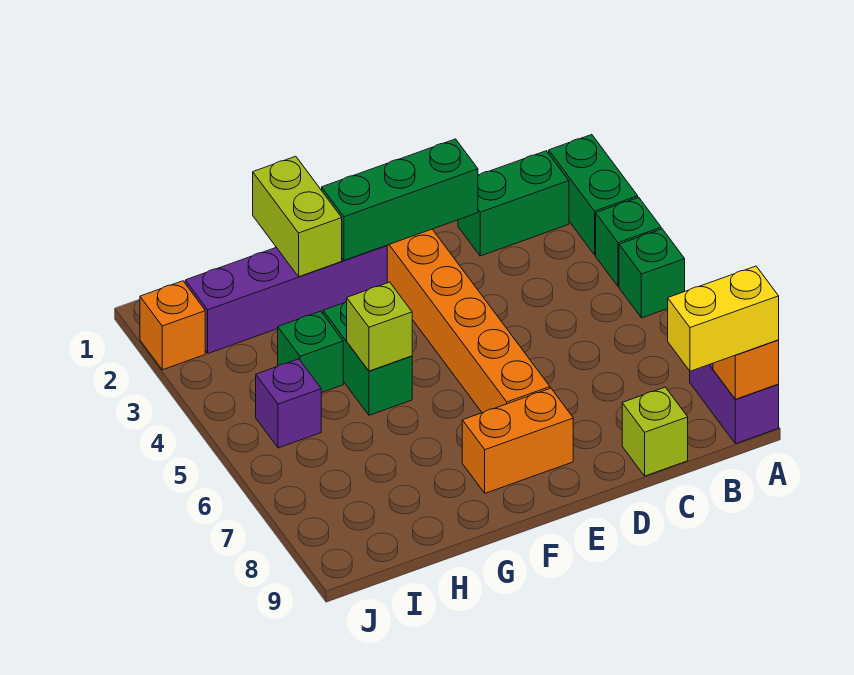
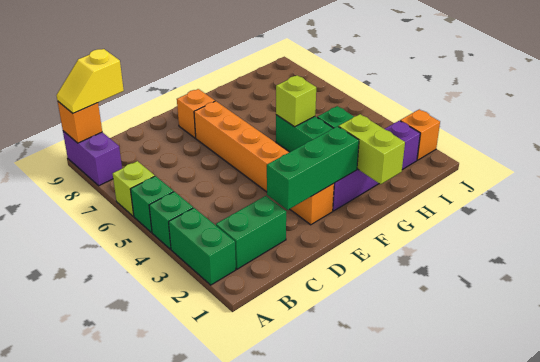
yellow brick A9:B9 level 3 -> yellow slope A9:B9 level 3 top B
lime brick C9 level 1 -> lime brick A6 level 1
orange brick E8:F8 level 1 -> orange brick E8 level 1
purple brick I5 level 1 -> none

